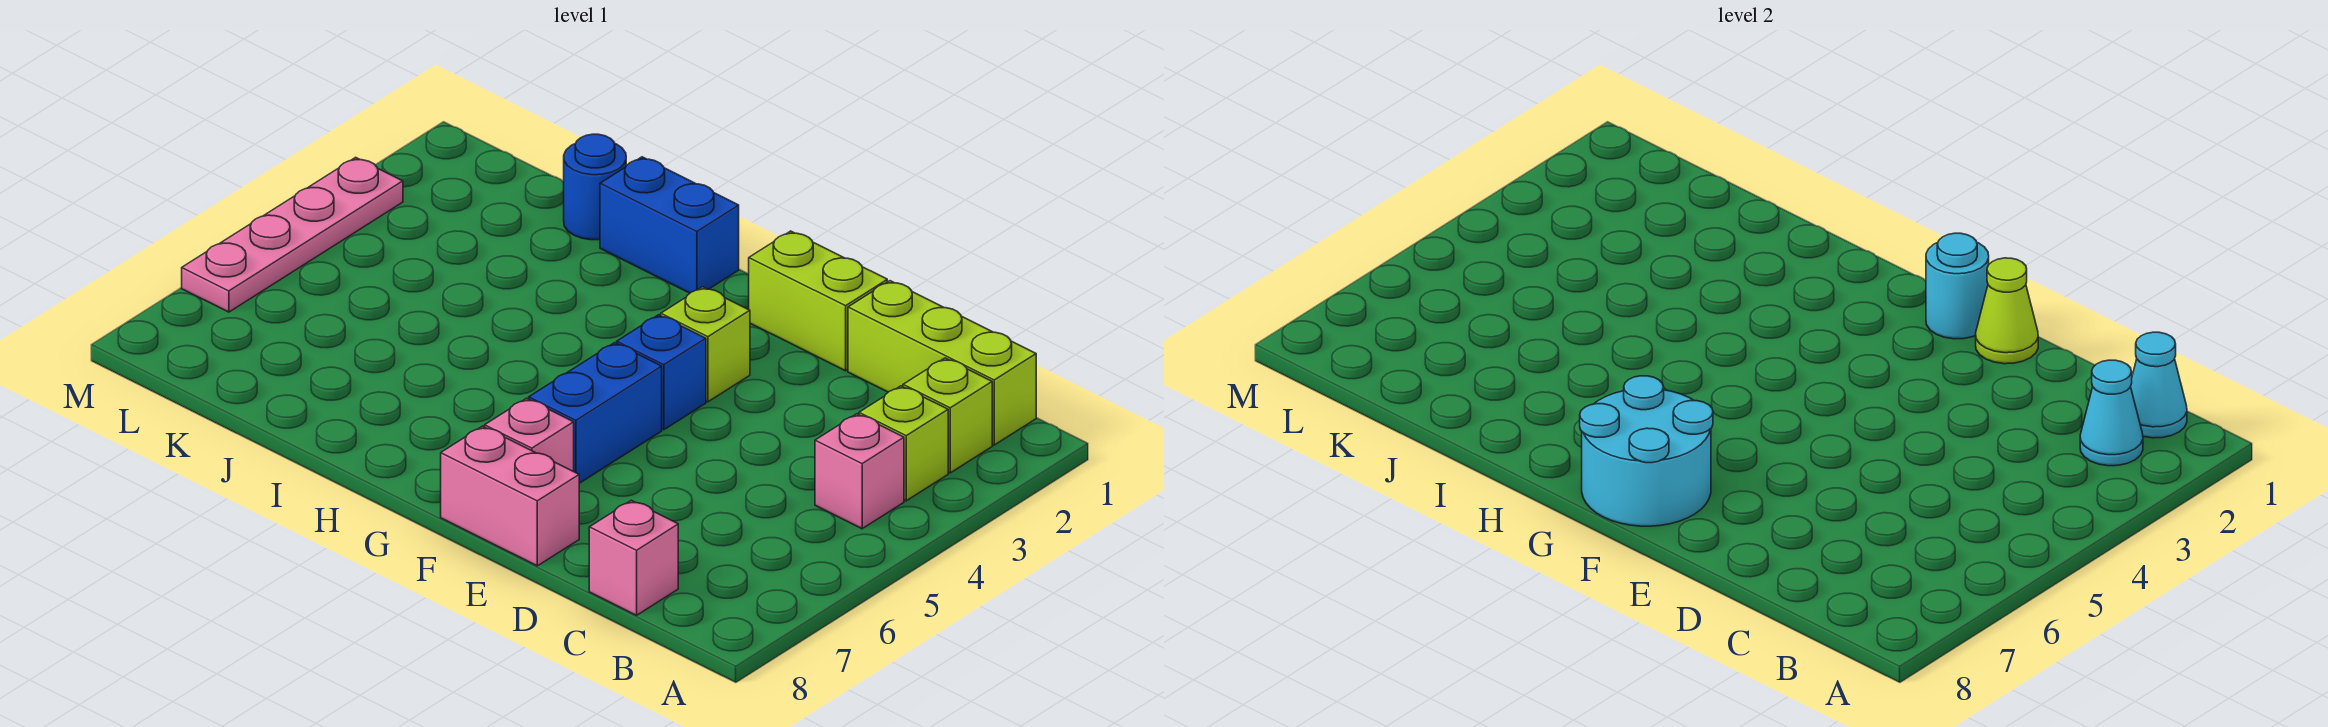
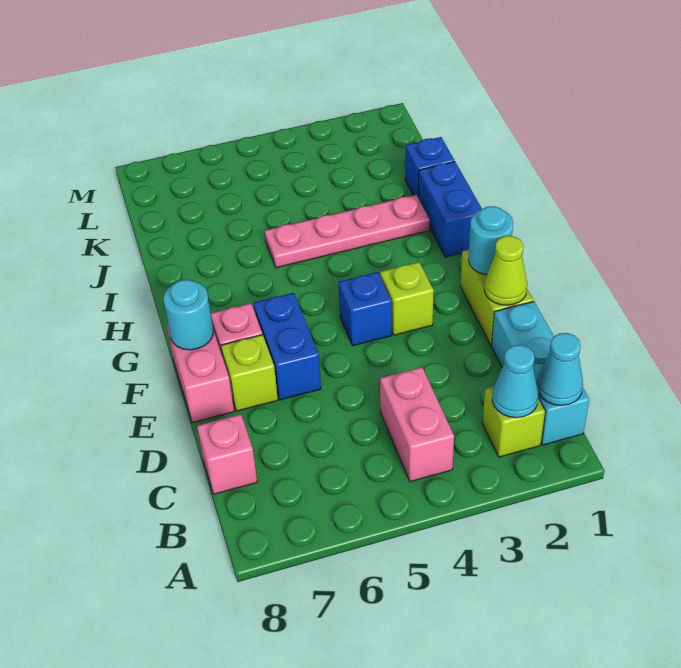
lime brick B1:D1 level 1 -> cyan brick B1:D1 level 1
lime brick B3 level 1 -> lime brick E7 level 1
pink brick B4 level 1 -> pink brick B4:C4 level 1
blue brick F5:F6 level 1 -> blue brick E6:F6 level 1
cyan round brick F7:G8 level 2 -> cyan round brick F8 level 2
blue round brick J1 level 1 -> blue brick J1 level 1
pink plate M3:M6 level 1 -> pink plate I2:I5 level 1

